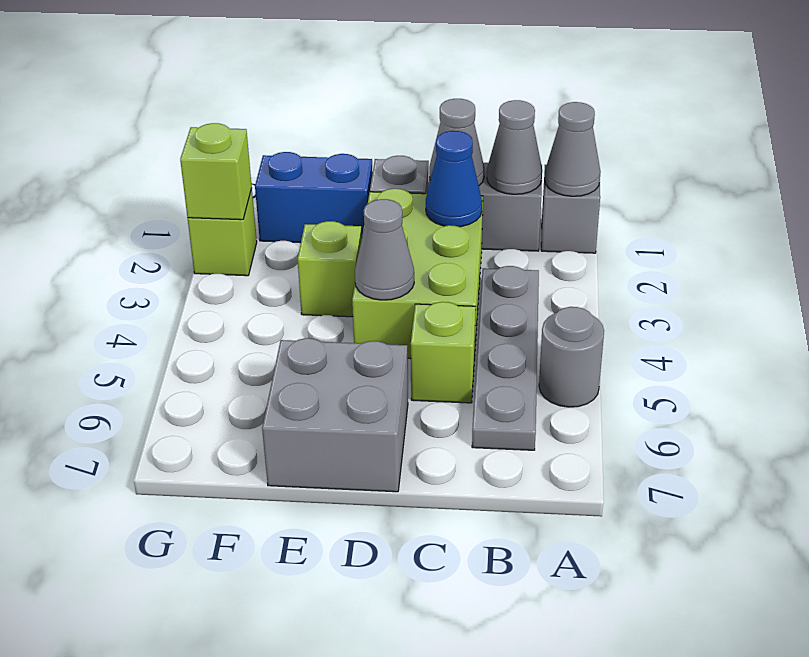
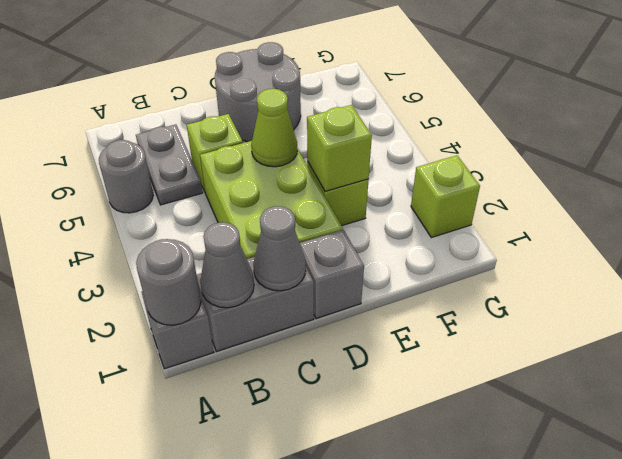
grey cone A1 level 2 -> grey round brick A1 level 2
grey plate B3:B6 level 1 -> grey plate B5:B6 level 1
blue cone C2 level 2 -> none
grey cone D4 level 2 -> lime cone D4 level 2
grey brick D6:E7 level 1 -> grey round brick D6:E7 level 1
blue brick E1:F1 level 1 -> none
lime brick G2 level 2 -> lime brick E3 level 2

